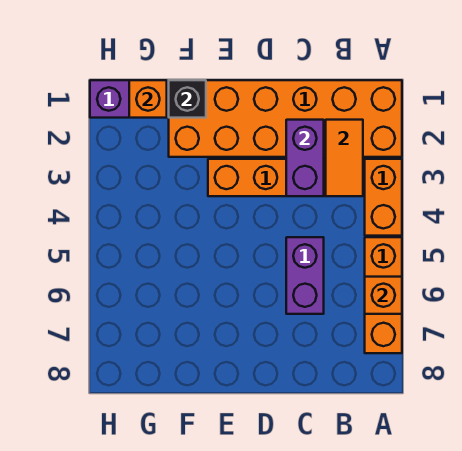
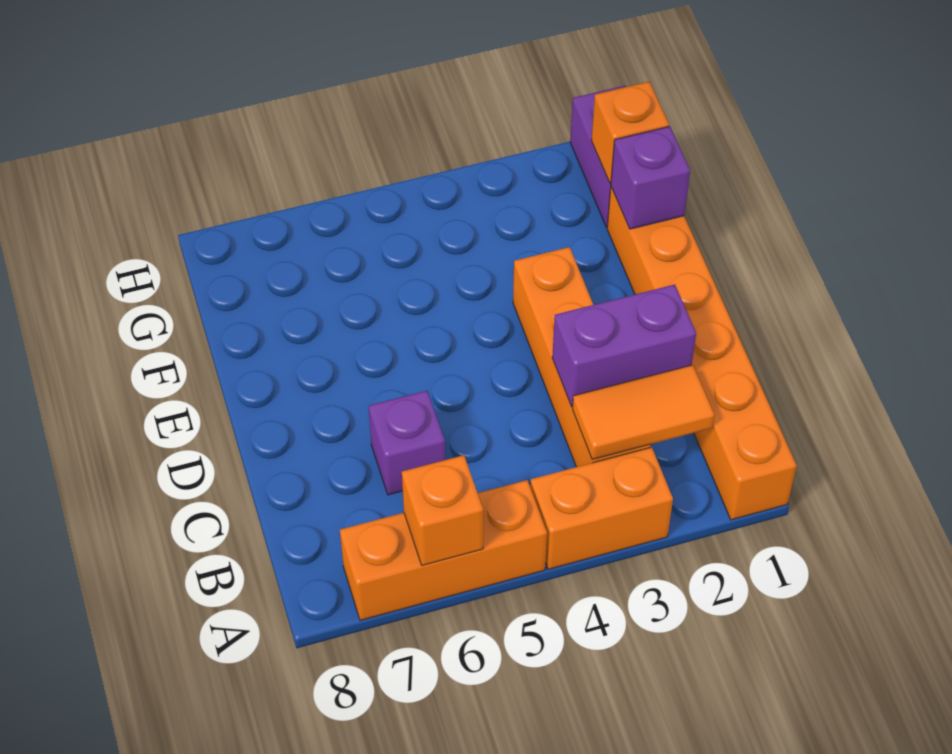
orange brick A1:F2 level 1 -> orange brick A1:F1 level 1
purple brick C5:C6 level 1 -> purple brick C6 level 1
black brick F1 level 2 -> purple brick F1 level 2

